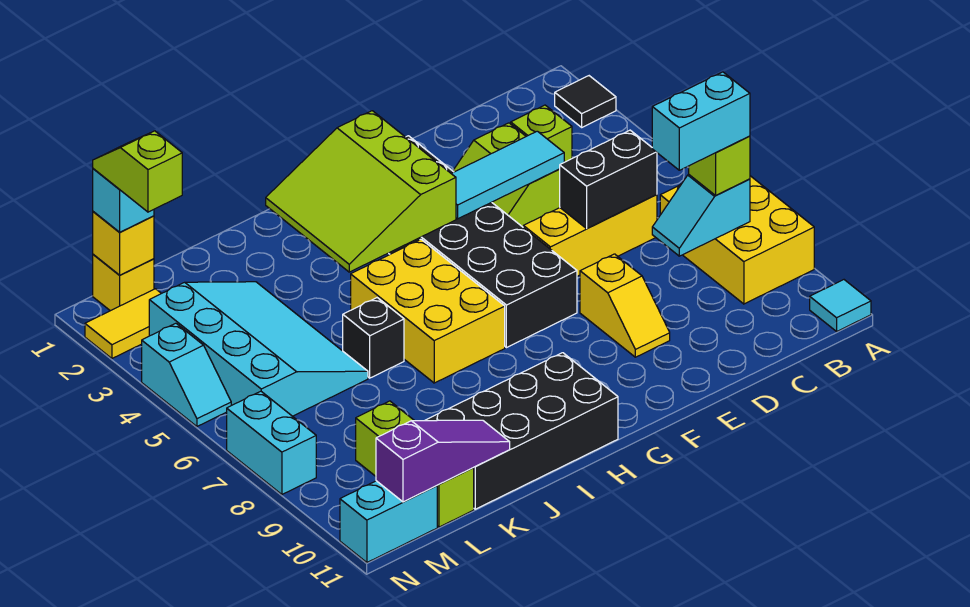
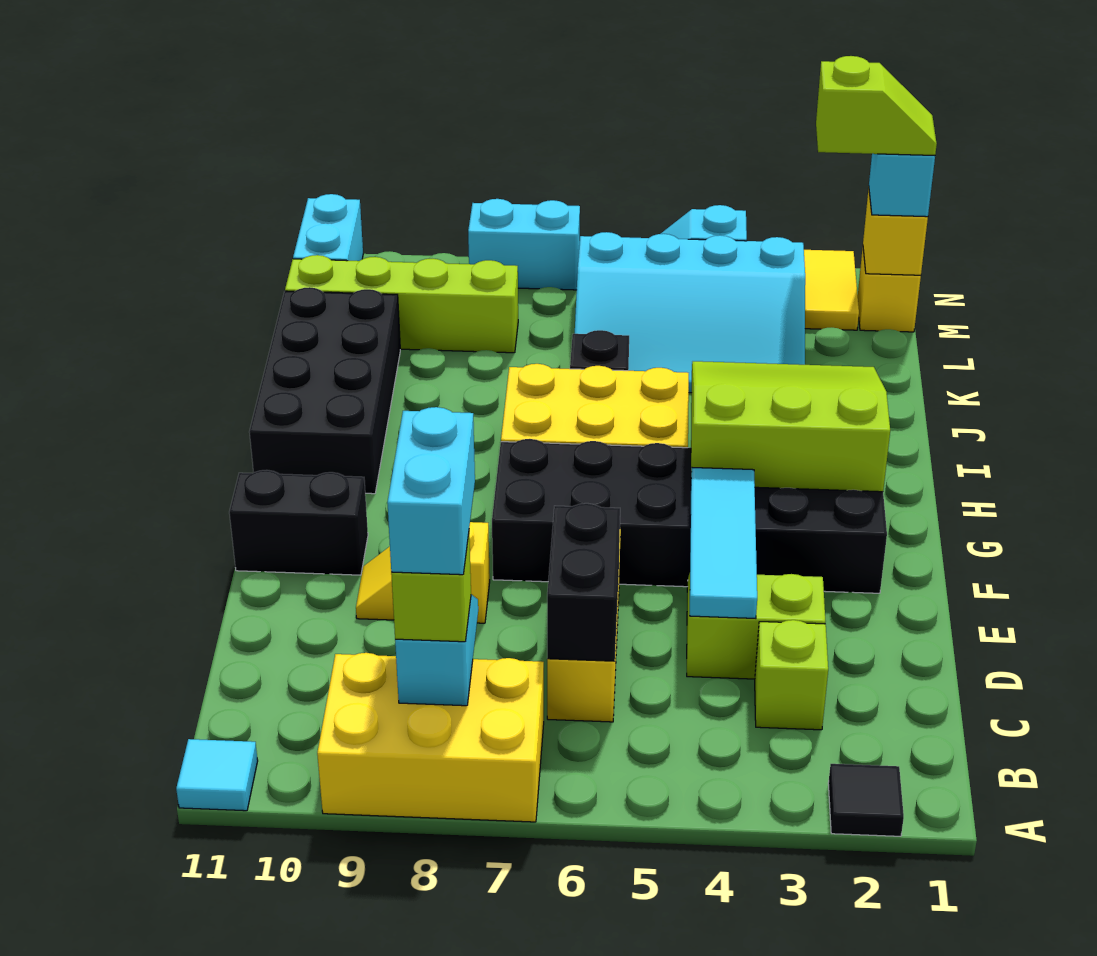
none -> black brick F10:F11 level 1
purple slope K11:M11 level 2 top M -> none
lime brick L9:L11 level 1 -> lime brick L8:L11 level 1

